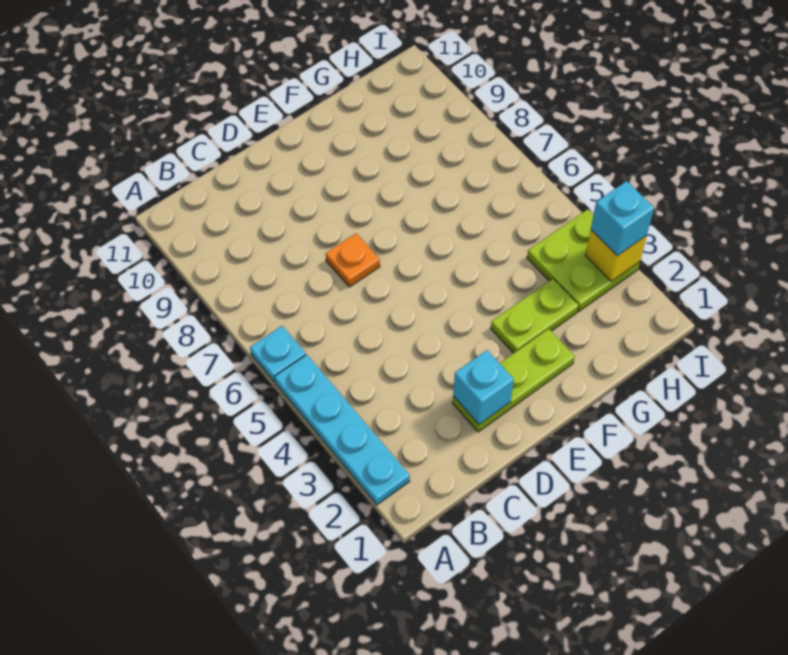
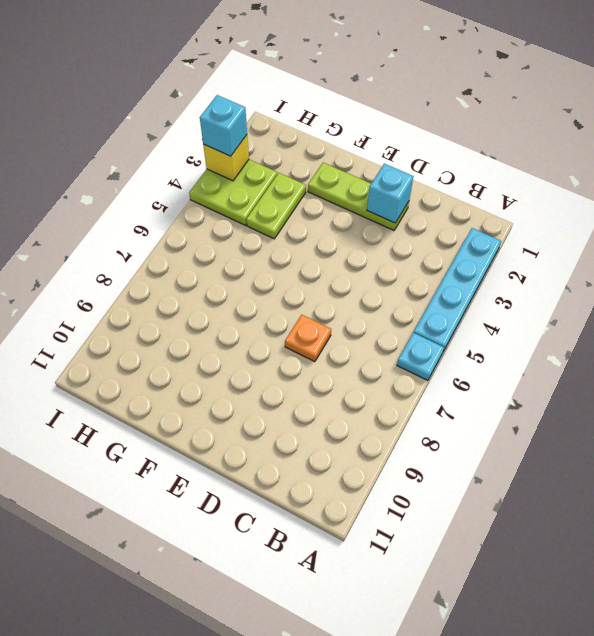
lime plate F3:G3 level 1 -> lime plate G3:G4 level 1

